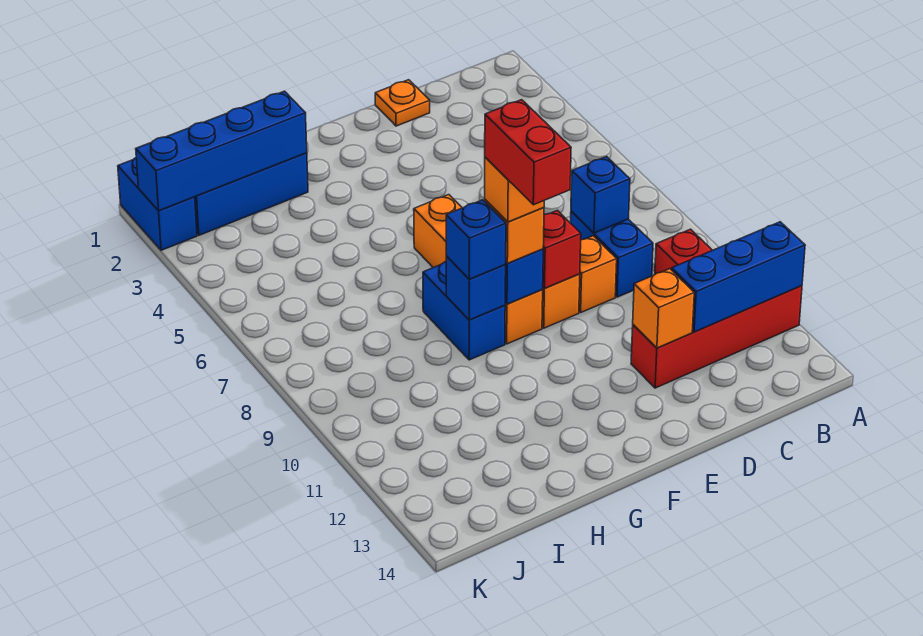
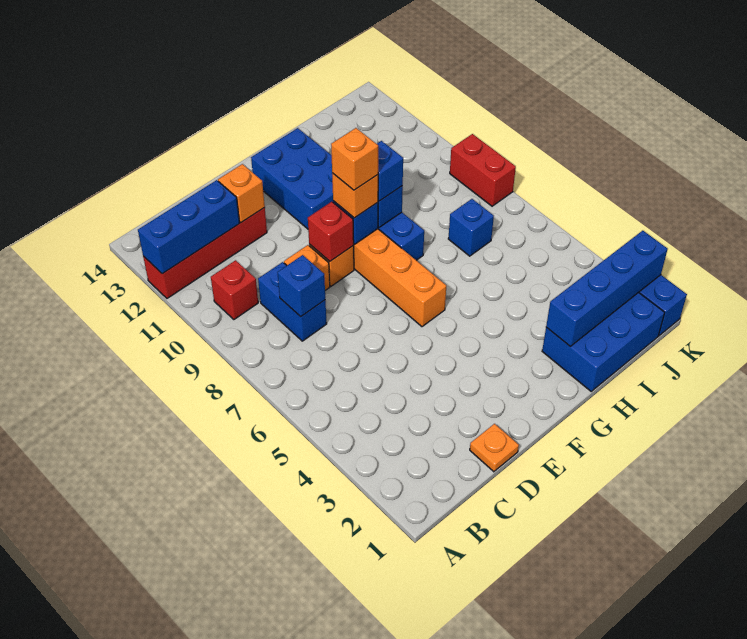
red brick F9:F10 level 5 -> red brick K8:K9 level 1
none -> blue brick F11:G13 level 1
none -> blue brick I7 level 1

